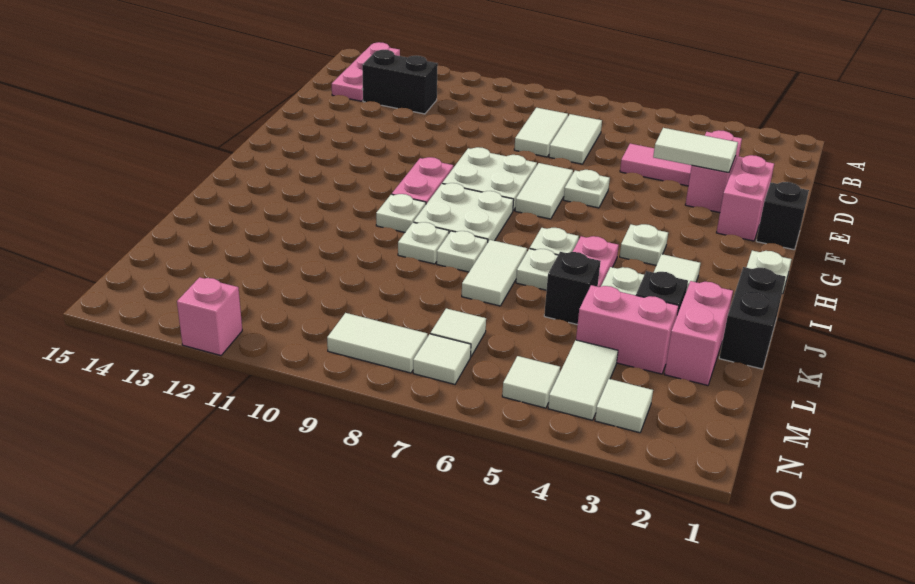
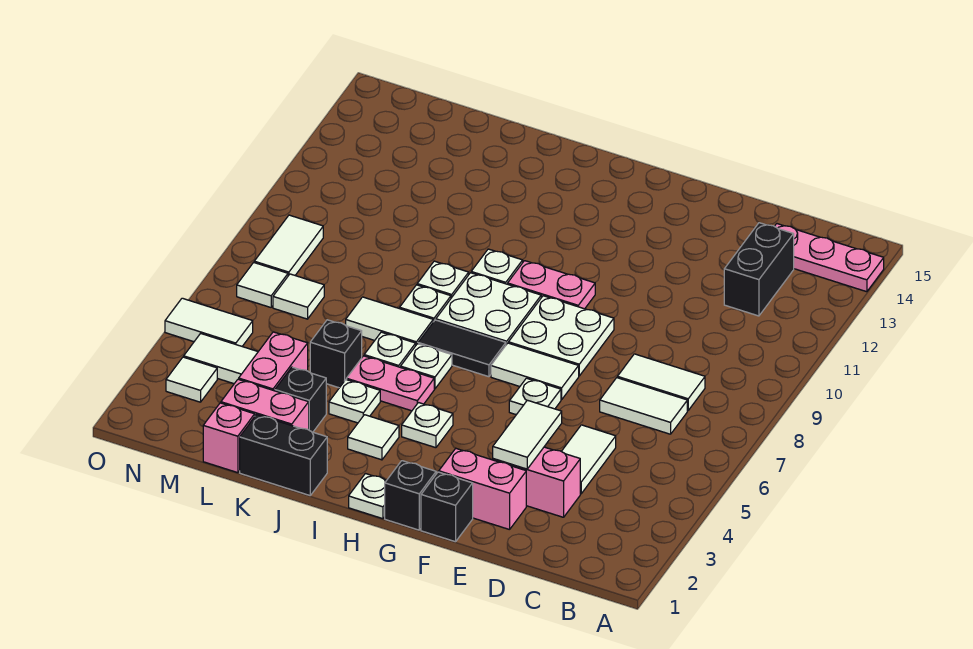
pink tile D4:D5 level 1 -> white tile D4:D5 level 1
none -> black brick G1 level 1
none -> black tile H7:I7 level 1
white tile N5 level 1 -> white tile N5:O5 level 1
pink brick O12 level 1 -> pink brick L1 level 1

